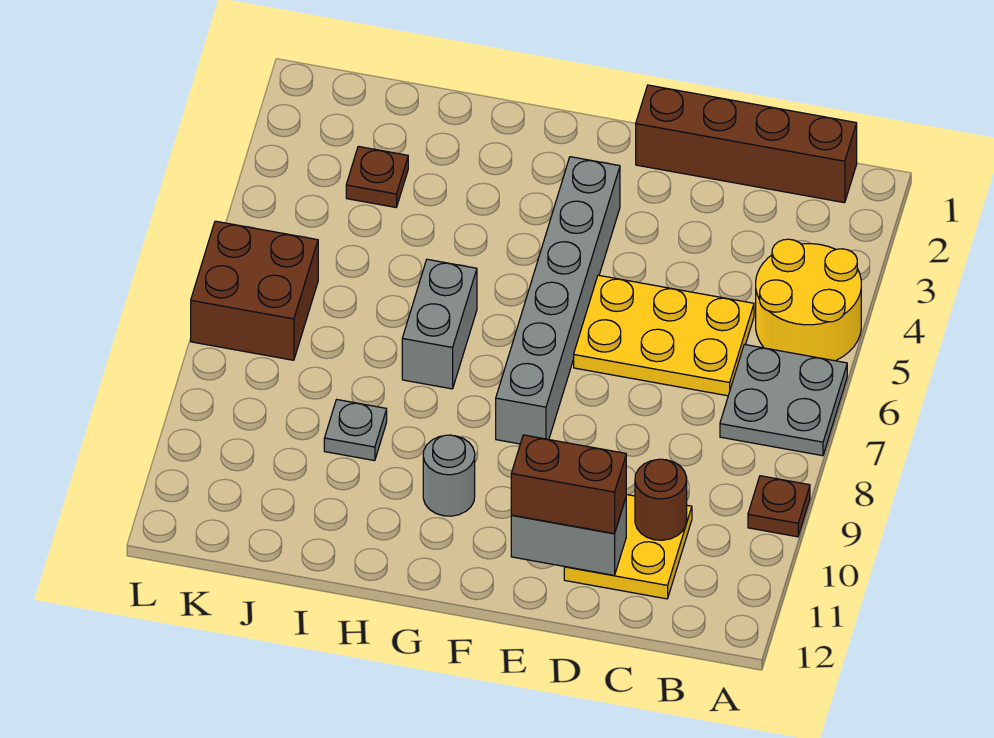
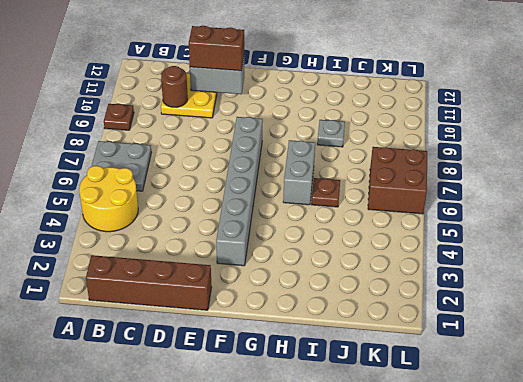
yellow plate C5:E6 level 1 -> none
grey round brick G10 level 1 -> none
brown plate J3 level 1 -> brown plate I6 level 1

